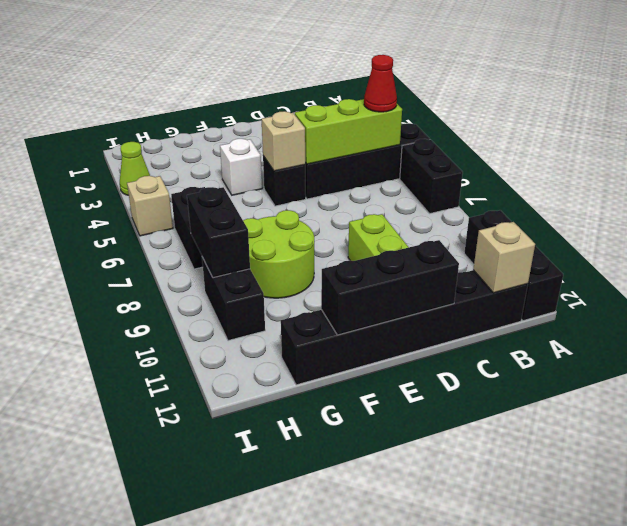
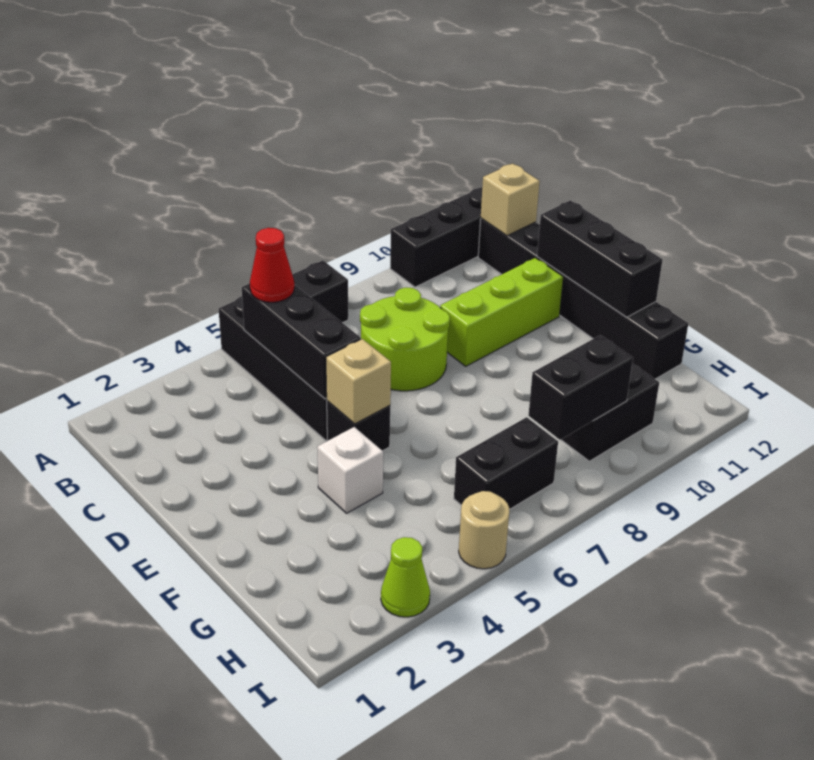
lime brick B5:D5 level 2 -> black brick B5:D5 level 2
lime round brick F8:G9 level 1 -> lime round brick C7:D8 level 1
tan brick I5 level 1 -> tan round brick I5 level 1

